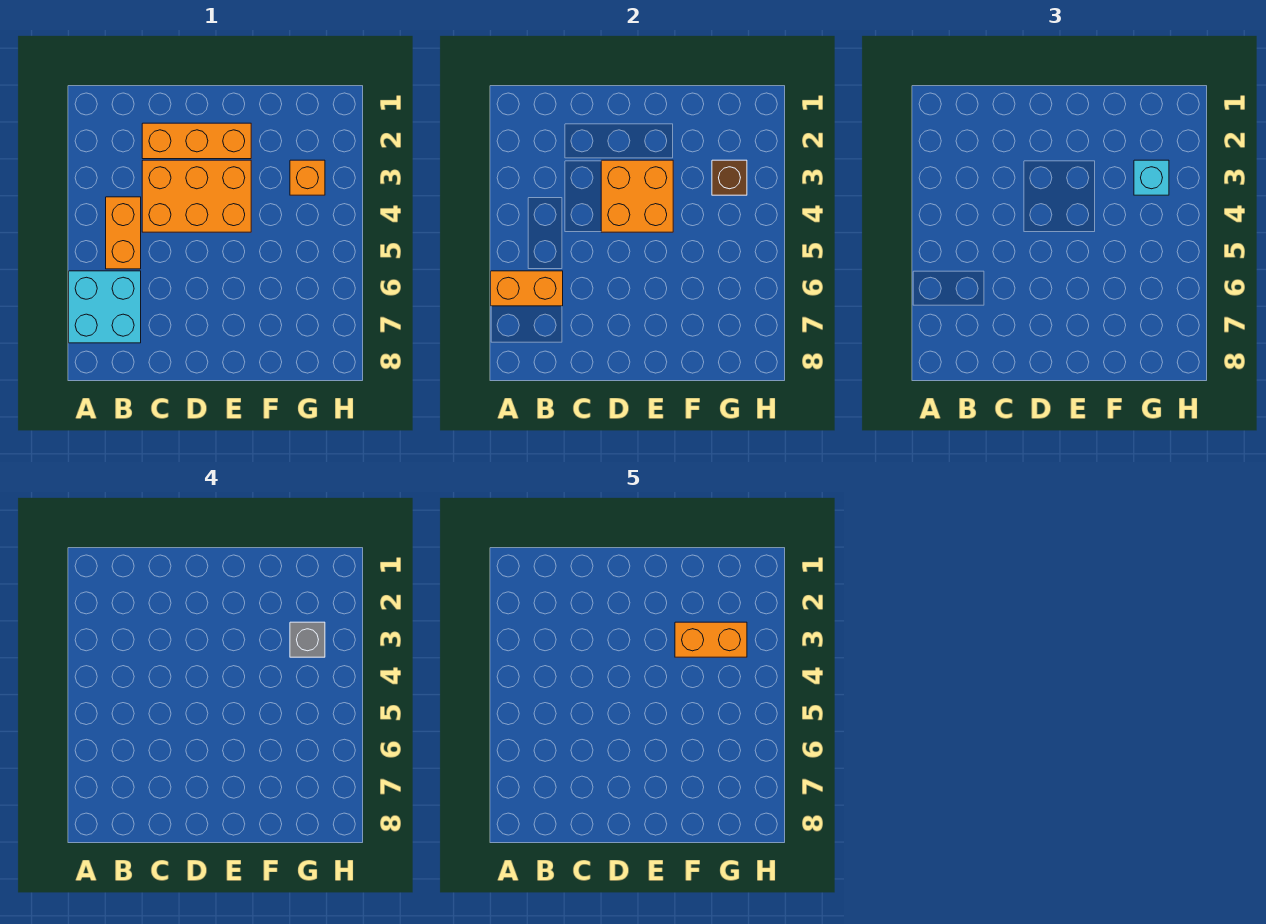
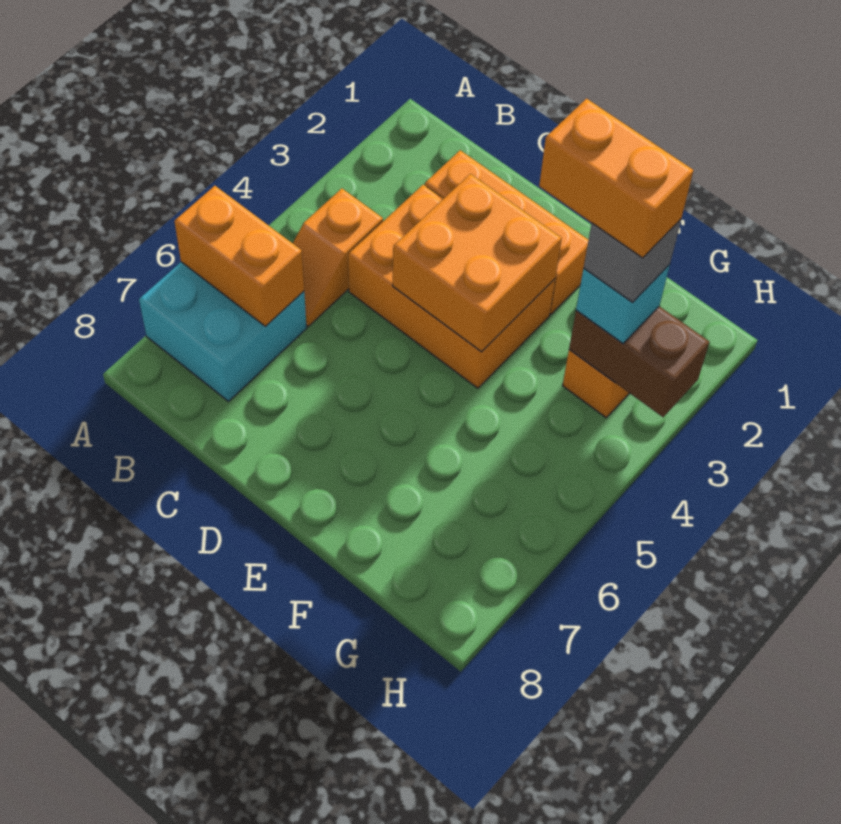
orange brick B4:B5 level 1 -> orange slope B4:B5 level 1 top 4
brown brick G3 level 2 -> brown brick G3:H3 level 2

